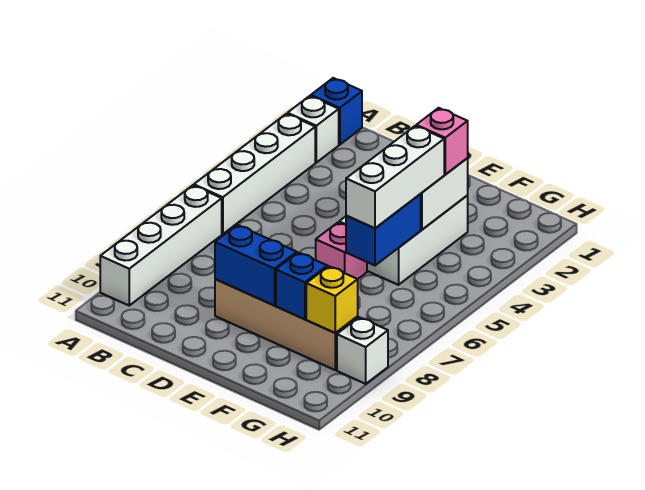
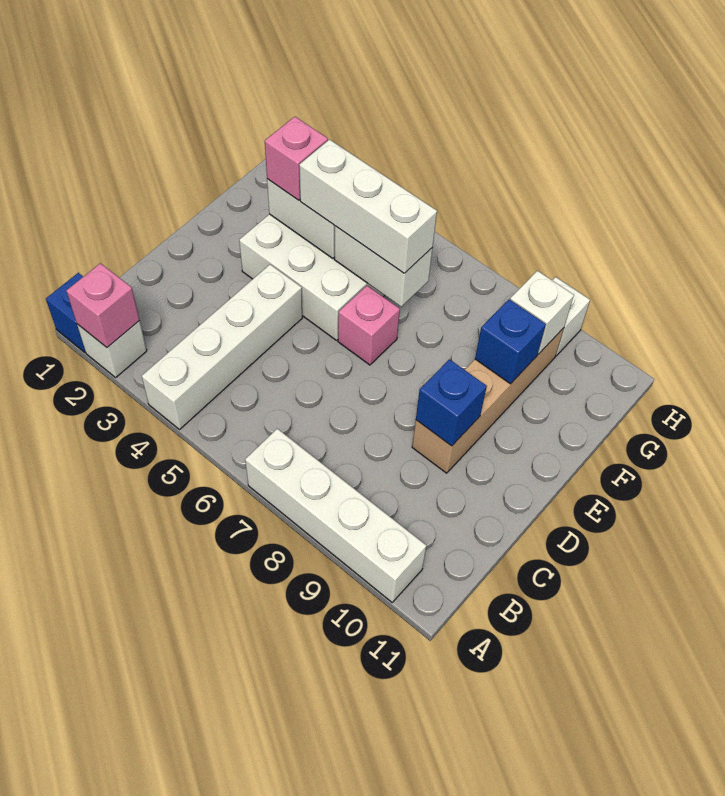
none -> pink brick A2 level 2
white brick A3:A6 level 1 -> white brick A4:D4 level 1
blue brick D9:E9 level 2 -> blue brick D9 level 2
blue brick F5:F6 level 2 -> white brick F5:F6 level 2
yellow brick G9 level 2 -> white brick G9 level 2

